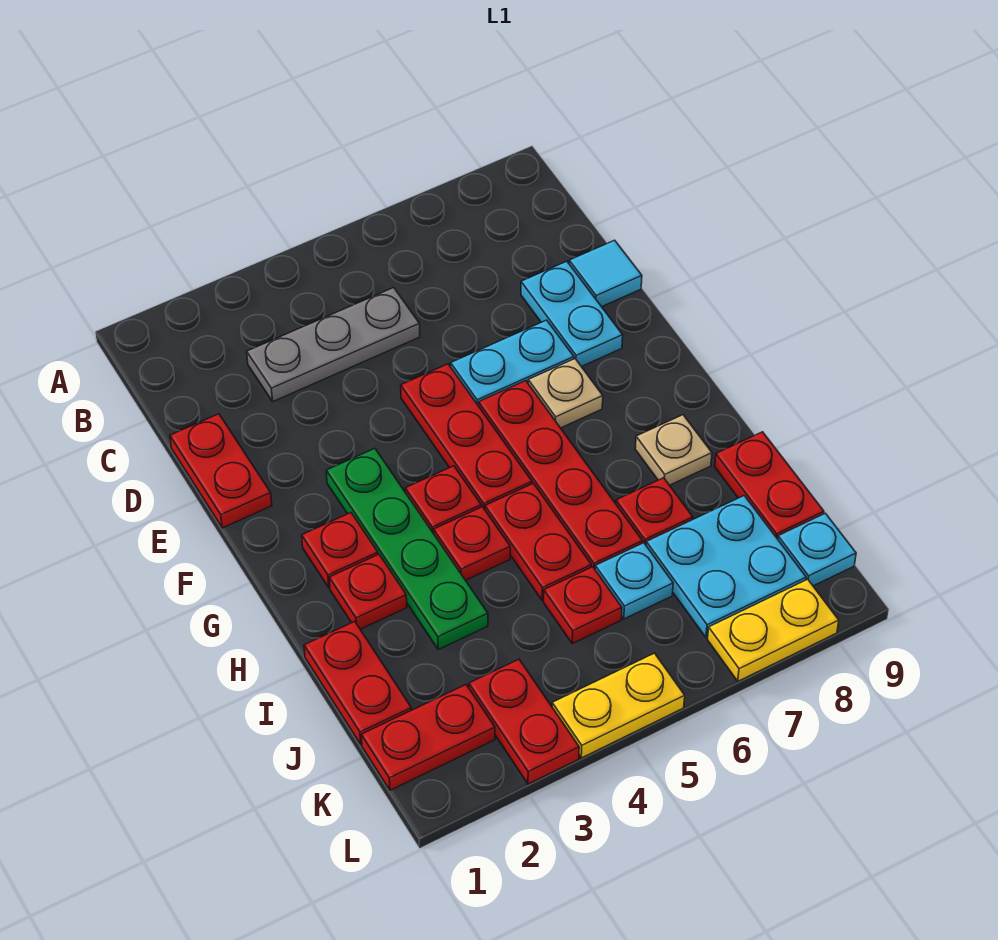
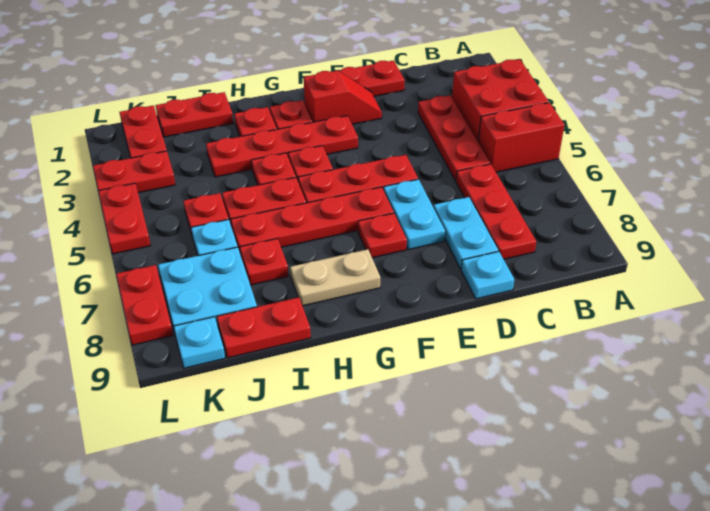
none -> red brick A3:B4 level 1
none -> red brick A5:B5 level 1
grey plate C3:C5 level 1 -> red plate C3:C5 level 1
none -> red plate C6:C8 level 1
cyan plate D8:E8 level 1 -> cyan plate D7:D8 level 1
cyan tile D9 level 1 -> cyan plate D9 level 1
none -> red slope E2:F2 level 1 top F
green plate F3:I3 level 1 -> red plate F3:I3 level 1
tan plate F7 level 1 -> red plate F7 level 1
tan plate H8 level 1 -> tan plate G8:H8 level 1
yellow plate L4:L5 level 1 -> red plate L4:L5 level 1
yellow plate L7:L8 level 1 -> red plate L7:L8 level 1

